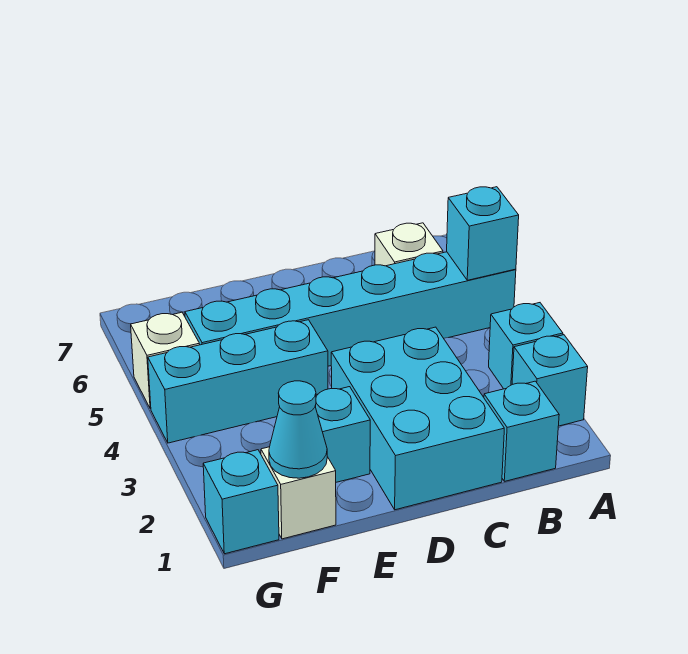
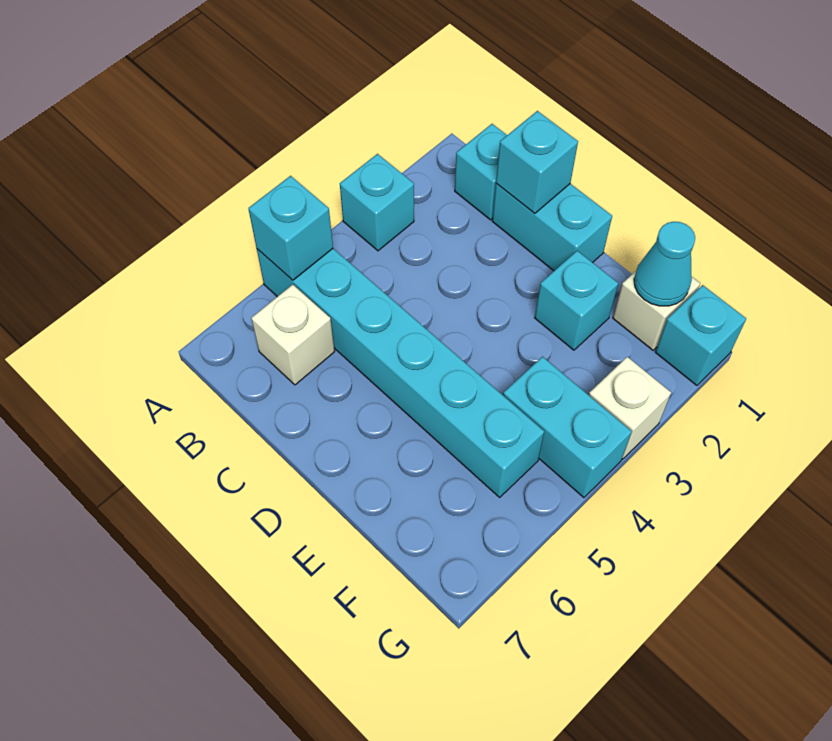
cyan brick A2 level 1 -> cyan brick C1 level 2
cyan brick C1:D3 level 1 -> cyan brick C1:D1 level 1
cyan brick E4:G4 level 1 -> cyan brick F4:G4 level 1
white brick G5 level 1 -> white brick G3 level 1

